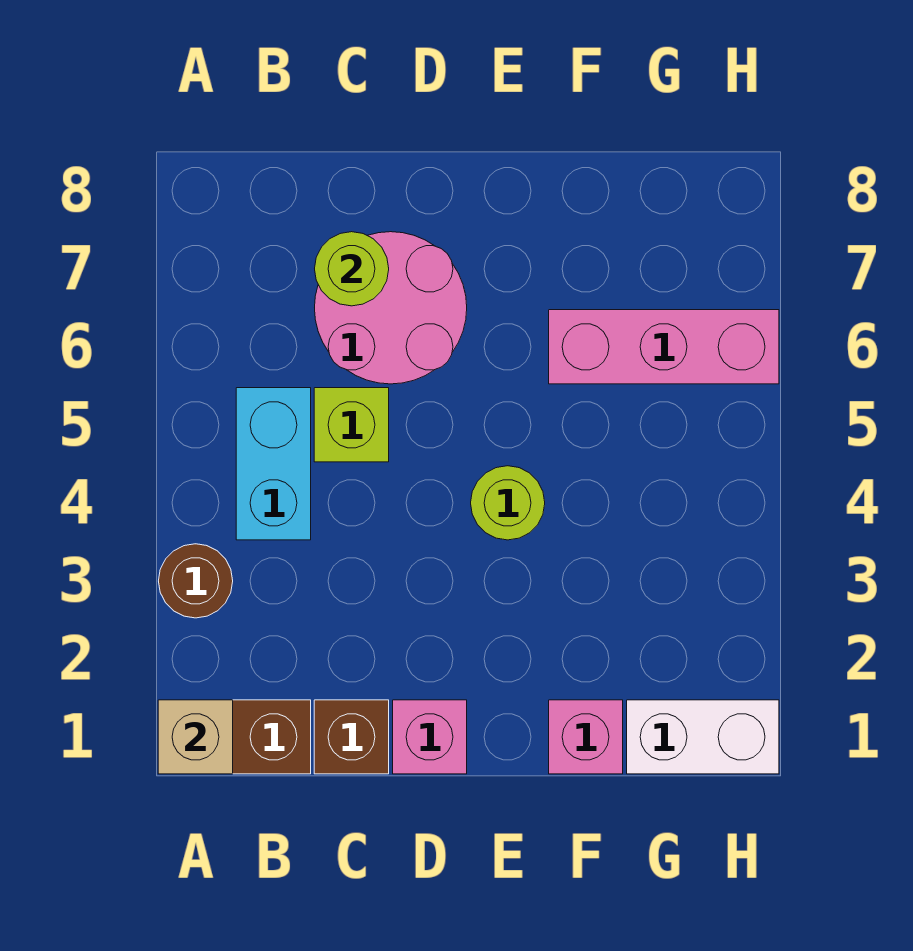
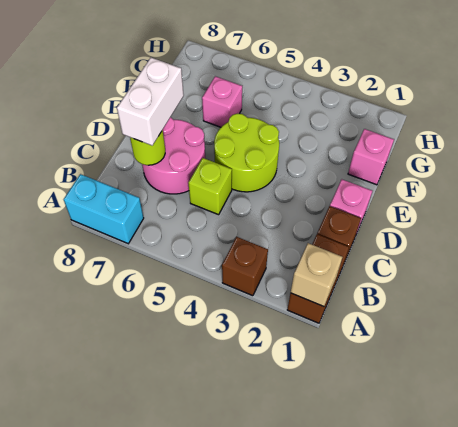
brown round brick A3 level 1 -> brown brick A3 level 1
cyan brick B4:B5 level 1 -> cyan brick A7:A8 level 1
lime round brick E4 level 1 -> lime round brick D4:E5 level 1
pink brick F6:H6 level 1 -> pink brick F6 level 1
white brick G1:H1 level 1 -> white brick C7:D7 level 3

